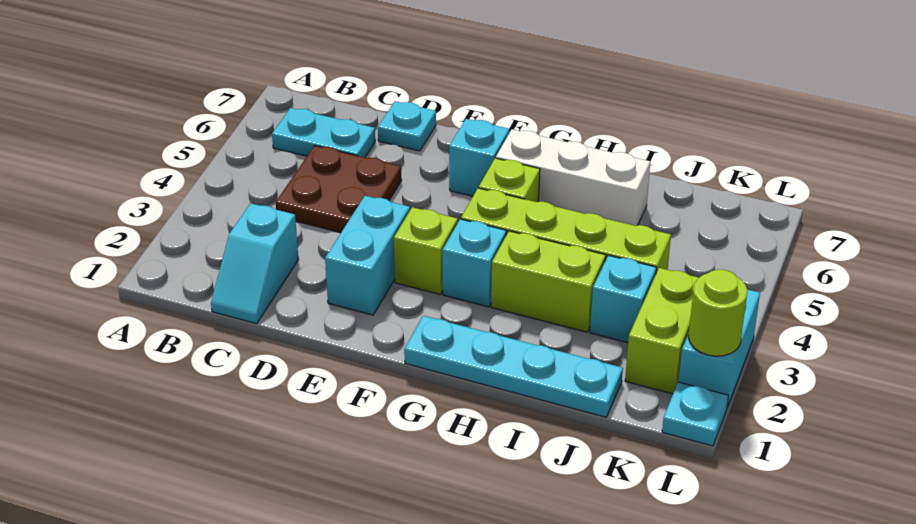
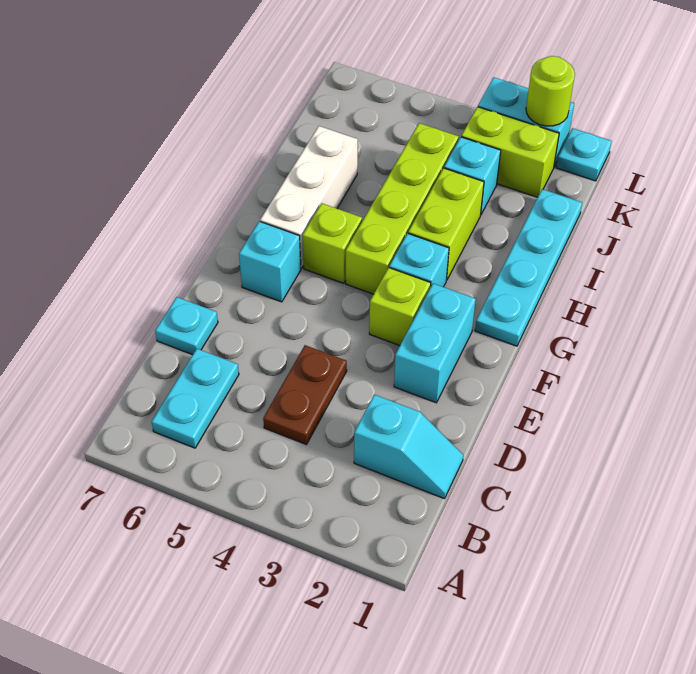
brown plate C4:D5 level 1 -> brown plate C4:D4 level 1
cyan brick E2:E3 level 1 -> cyan brick E2:F2 level 1

